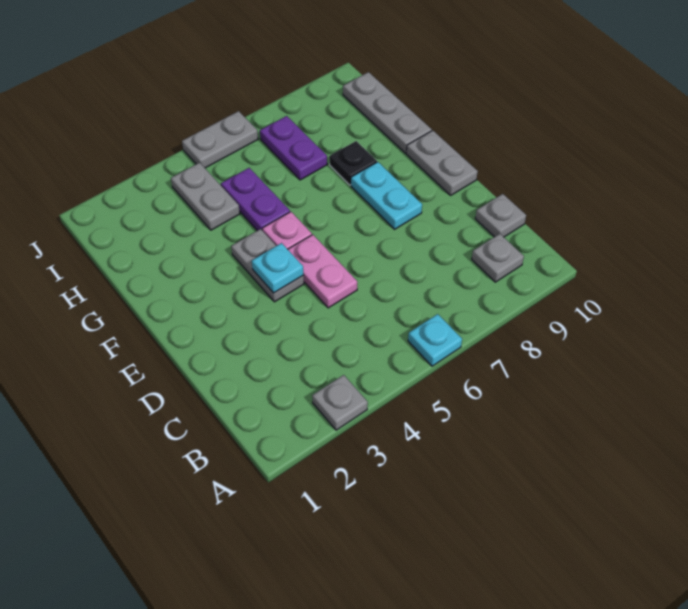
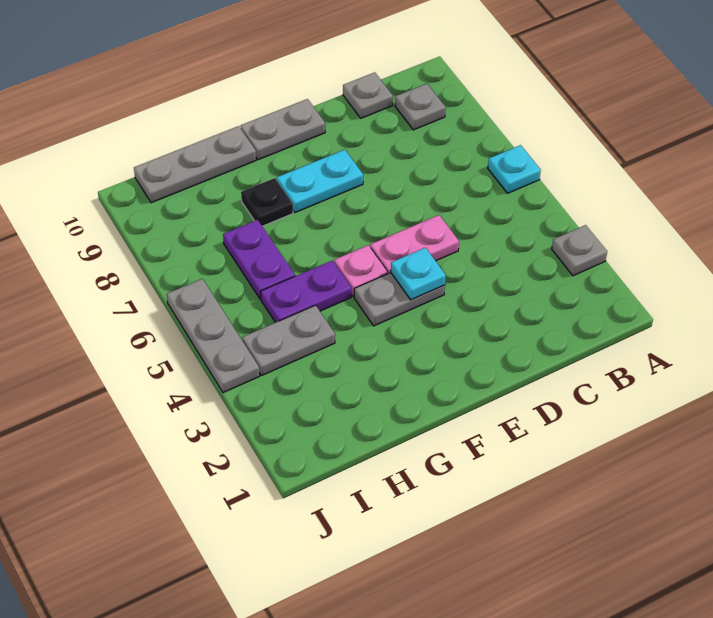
purple plate H7:I7 level 1 -> purple plate H6:H7 level 1
grey plate J5:J6 level 1 -> grey plate J4:J6 level 1

